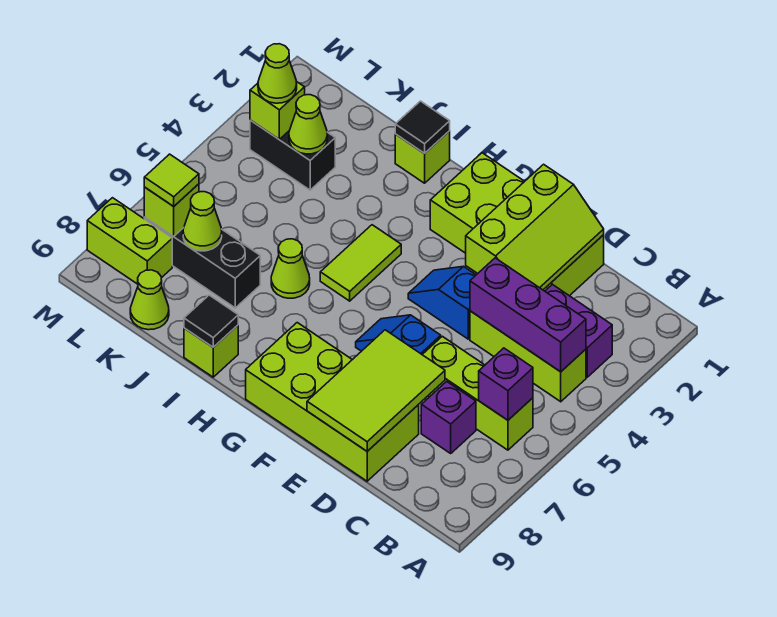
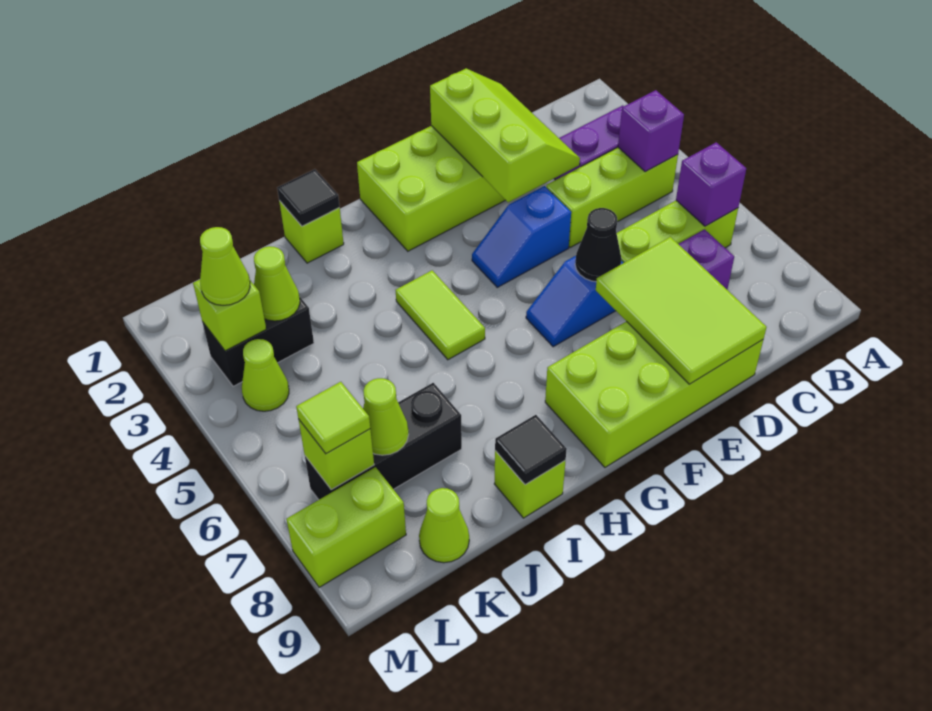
purple brick B4:D4 level 2 -> purple brick B4 level 2
none -> black cone E6 level 2
lime cone I6 level 1 -> lime cone L4 level 1

